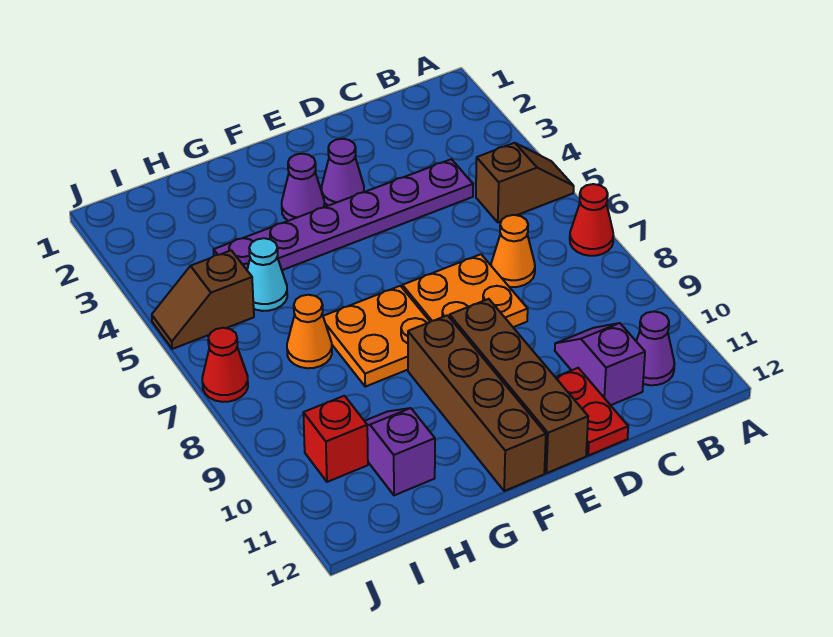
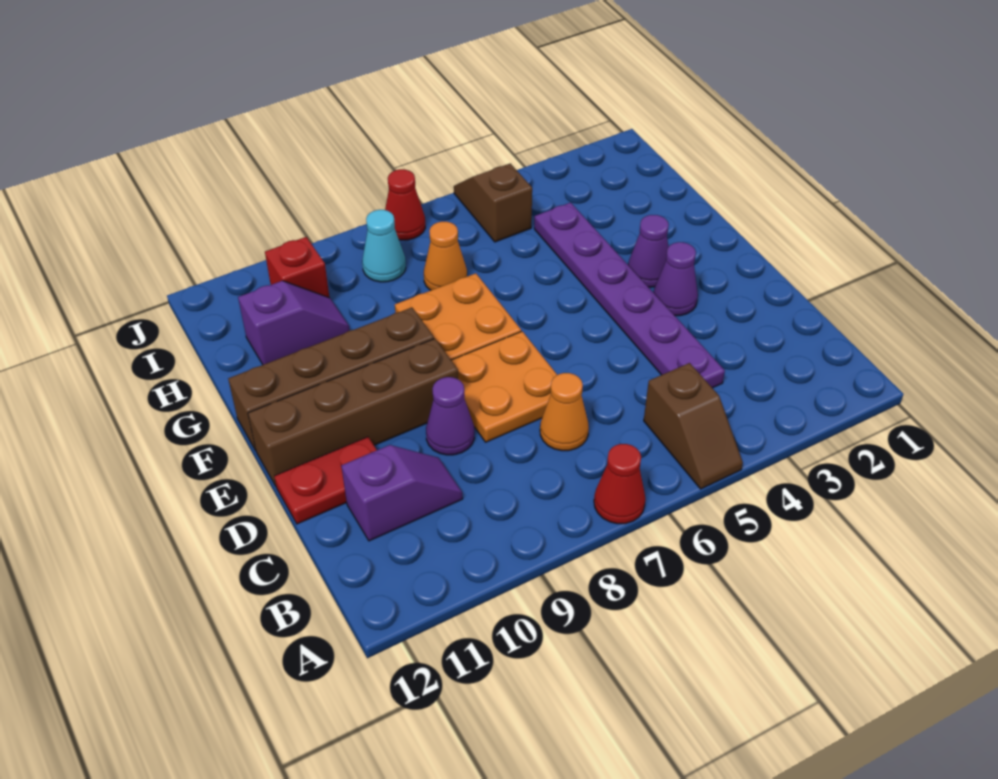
purple cone B11 level 1 -> purple cone D9 level 1
cyan cone H5 level 1 -> cyan cone I8 level 1

